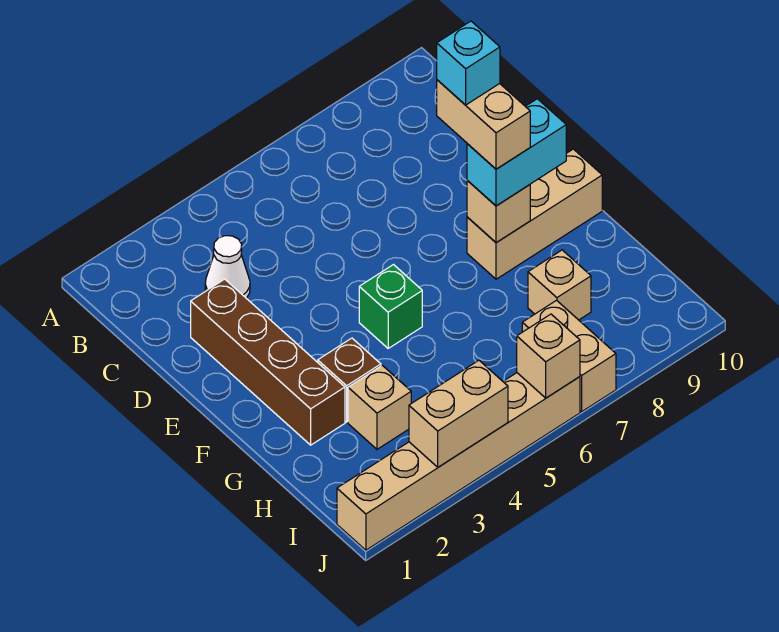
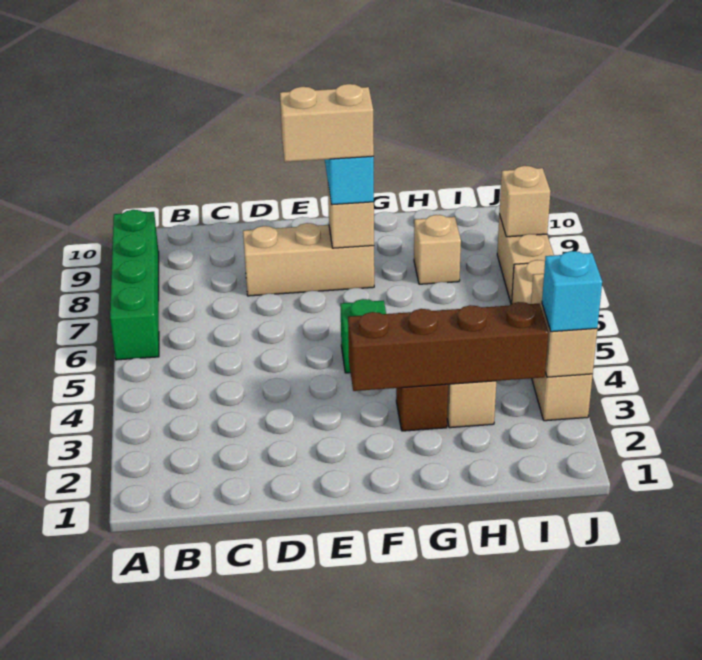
none -> green brick A6:A9 level 1
white cone C3 level 1 -> none
brown brick D2:G2 level 1 -> brown brick F3:I3 level 2
cyan brick E8 level 5 -> cyan brick J3 level 3
tan brick F8:F10 level 1 -> tan brick D8:F8 level 1
tan brick I7:J7 level 1 -> tan brick J7:J8 level 1
tan brick J1:J6 level 1 -> tan brick J3:J6 level 1
tan brick J6 level 2 -> tan brick J8 level 2

